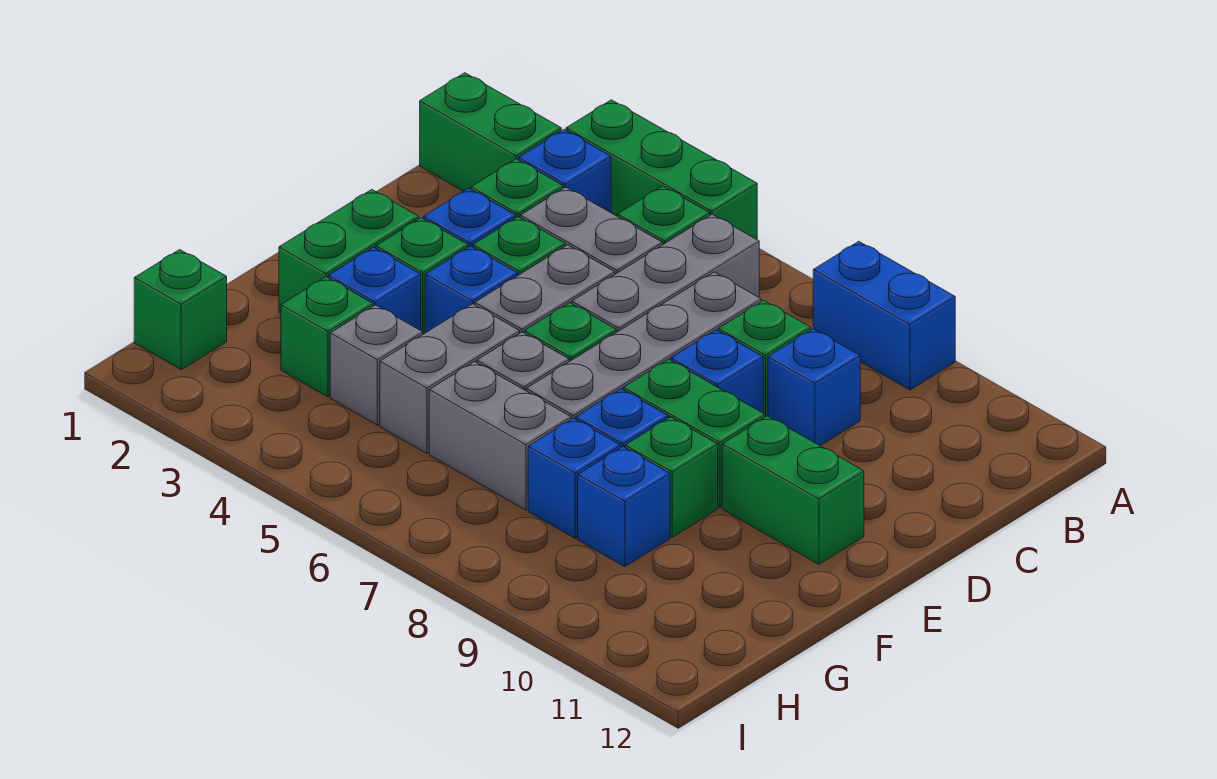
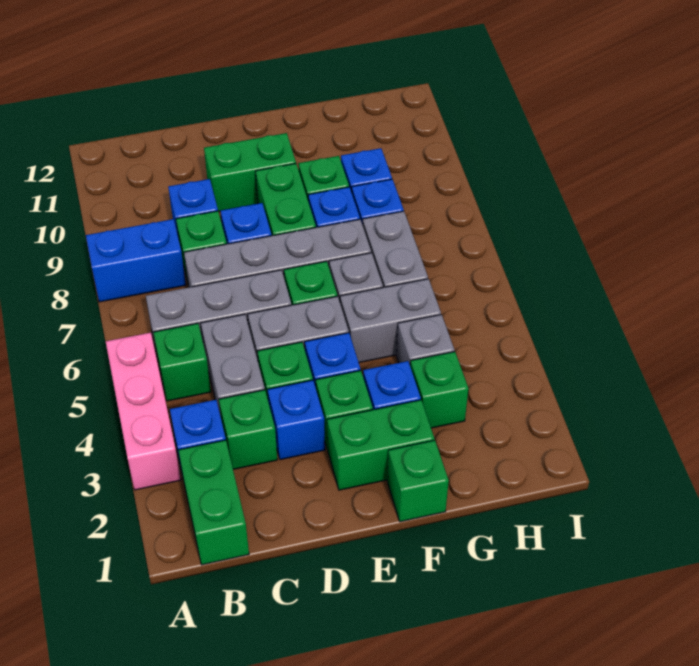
green brick A3:A5 level 1 -> pink brick A3:A5 level 1
blue brick A8:A9 level 1 -> blue brick A8:B8 level 1
green brick E10:E11 level 1 -> green brick D10:E10 level 1
green brick H1 level 1 -> green brick F1 level 1

